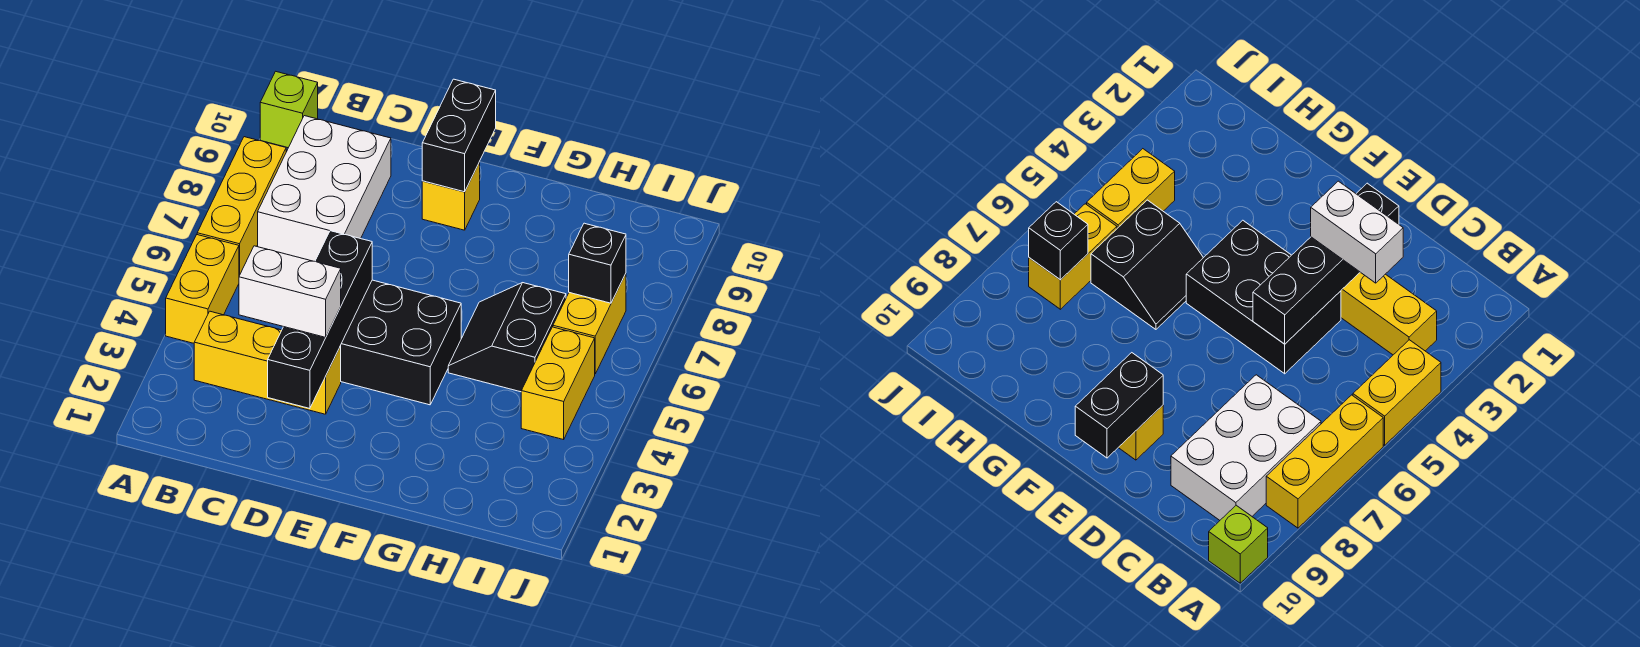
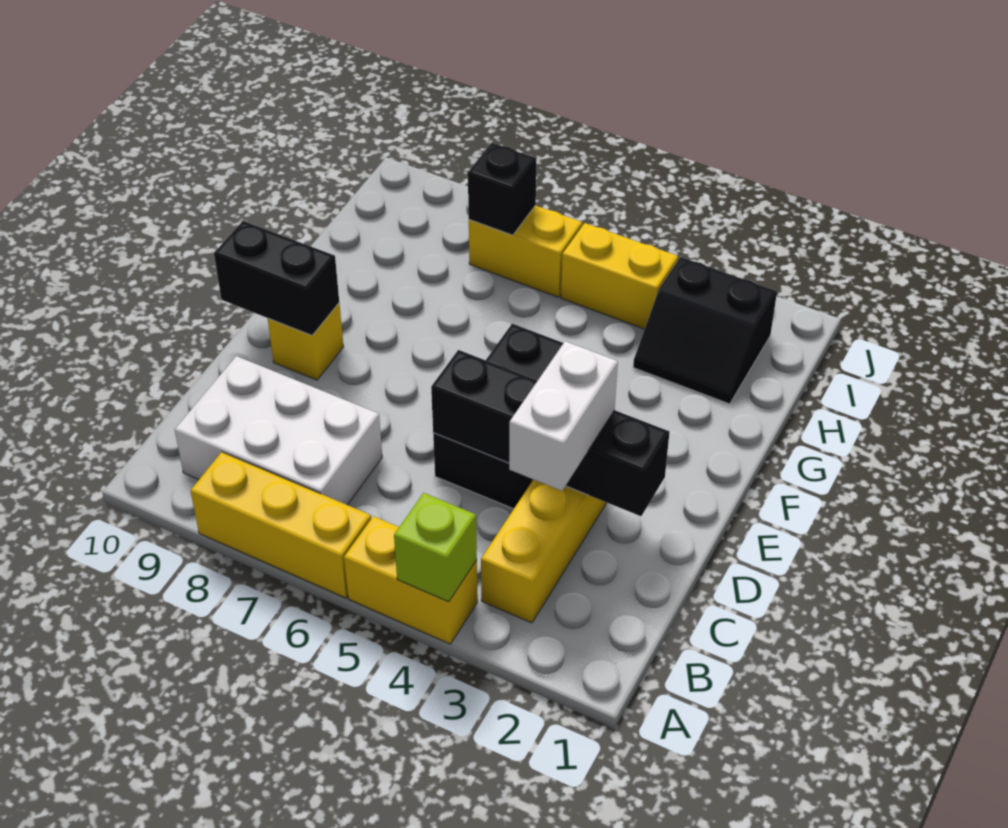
lime brick A10 level 1 -> lime brick A4 level 2
black slope G5:H6 level 1 top H -> black slope H2:I3 level 1 top I

